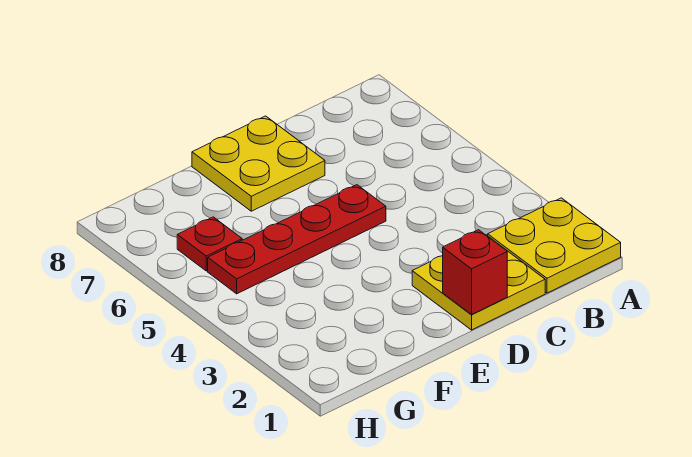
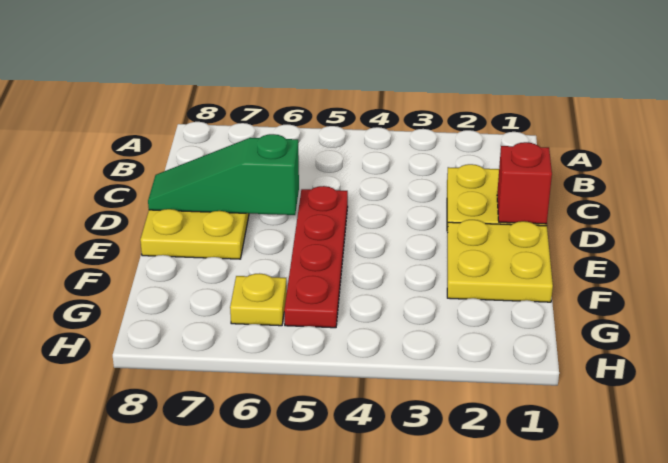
yellow plate A1:B2 level 1 -> yellow plate E1:F2 level 1
none -> green slope D6:D8 level 2 top 6
red plate G6 level 1 -> yellow plate G6 level 1

